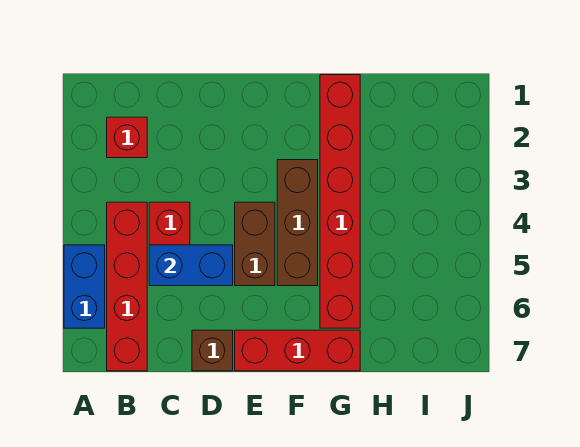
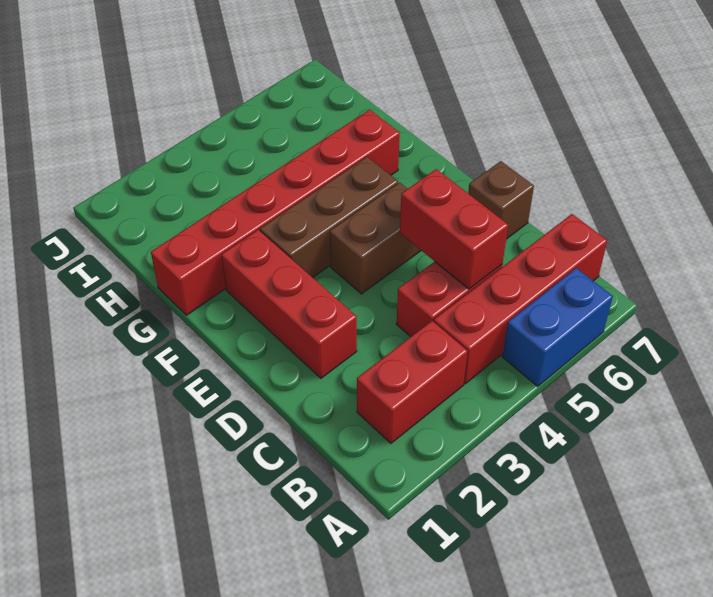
red brick B2 level 1 -> red brick B2:B3 level 1
blue brick C5:D5 level 2 -> red brick C5:D5 level 2
red brick E7:G7 level 1 -> red brick D2:F2 level 1

